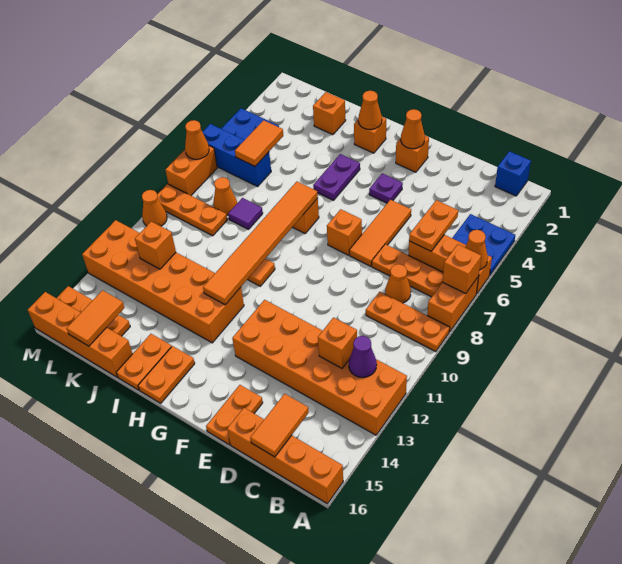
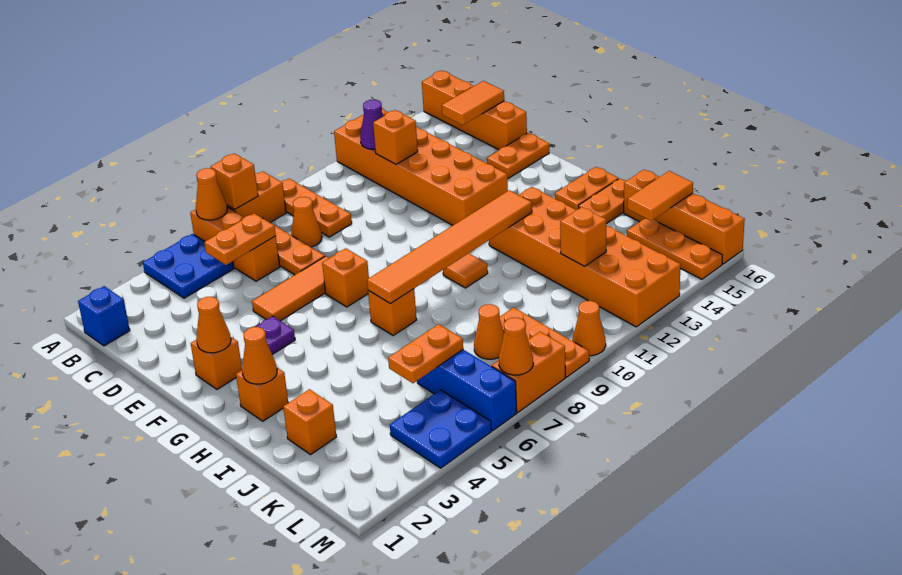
purple plate H4:H5 level 1 -> none
purple tile J8 level 1 -> none
orange tile K5:K6 level 2 -> orange plate K5:K6 level 2

